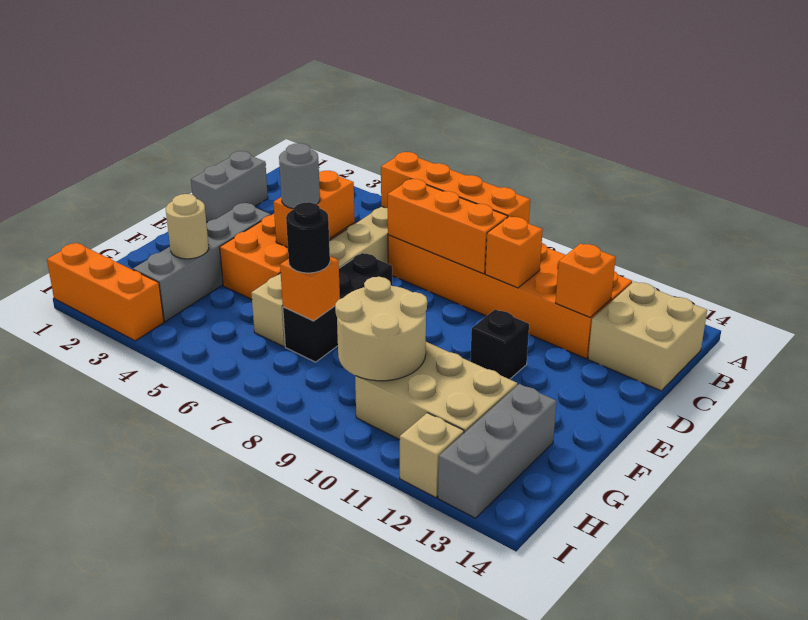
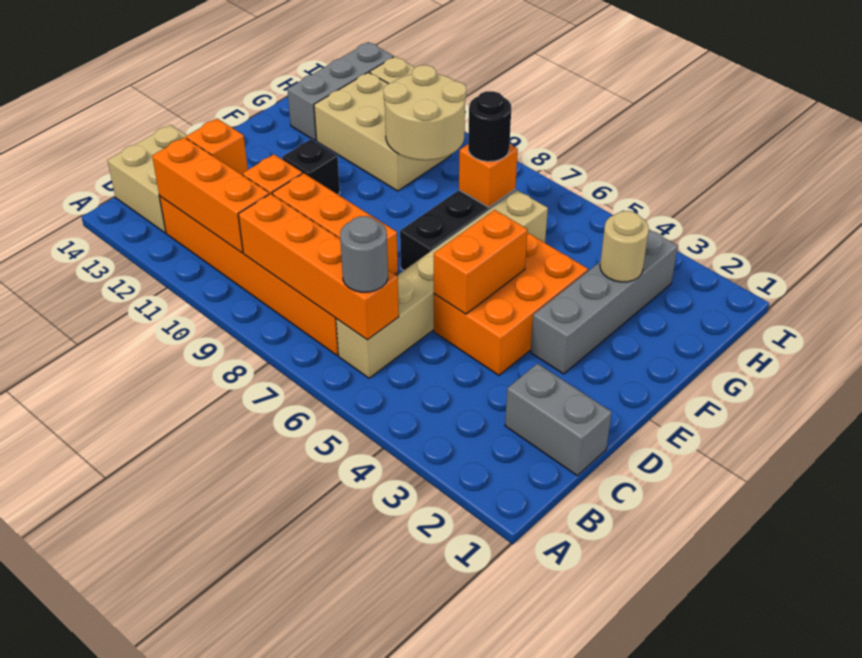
grey brick C1:D1 level 1 -> grey brick C1:C2 level 1
grey round brick E5 level 3 -> grey round brick B6 level 3
orange brick I1:I3 level 1 -> orange brick B10:B12 level 2

